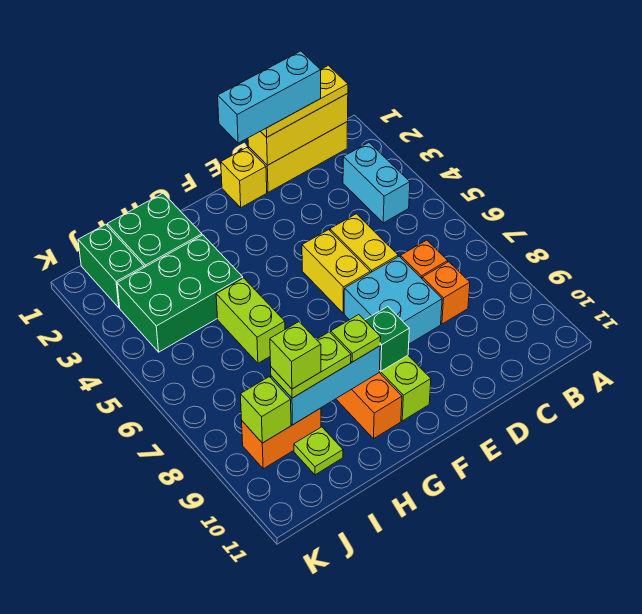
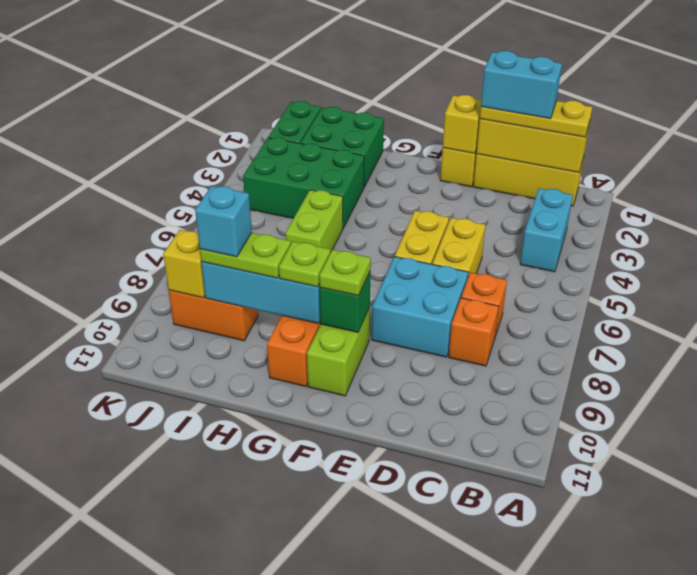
cyan brick C1:E1 level 4 -> cyan brick C1:D1 level 4
none -> yellow brick E1 level 2
lime brick I9 level 4 -> cyan brick I9 level 4
lime plate I10 level 1 -> lime plate F9 level 3
lime brick J9 level 2 -> yellow brick J9 level 2

